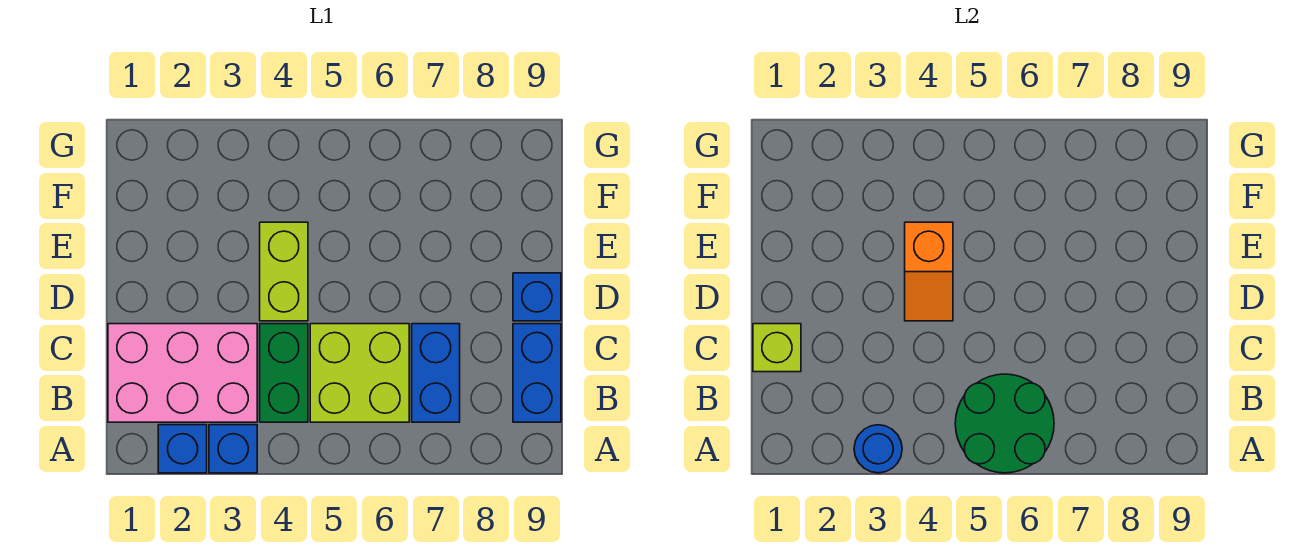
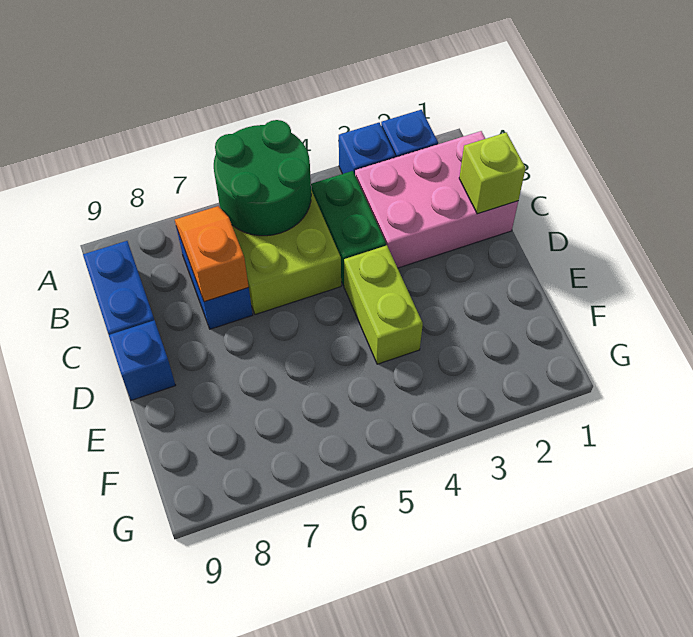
blue round brick A3 level 2 -> none
orange slope D4:E4 level 2 top E -> orange slope B7:C7 level 2 top C

